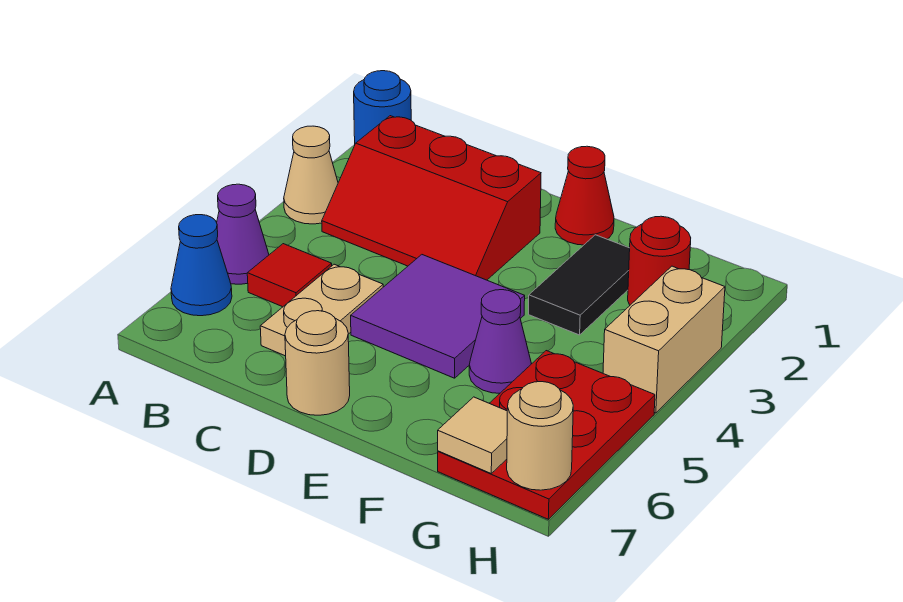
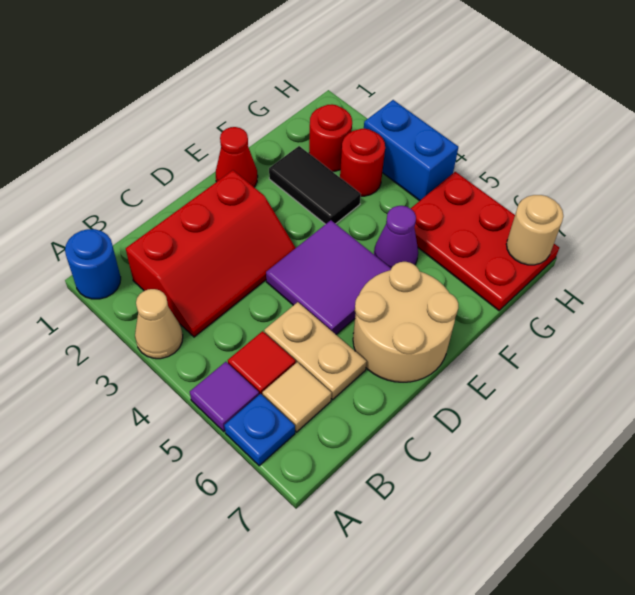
purple cone A5 level 1 -> purple tile A5 level 1
blue cone A6 level 1 -> blue plate A6 level 1
tan round brick D7 level 1 -> tan round brick D6:E7 level 1
none -> red round brick G3 level 1
tan tile G7 level 2 -> tan tile B6 level 1
tan brick H3:H4 level 1 -> blue brick H3:H4 level 1

